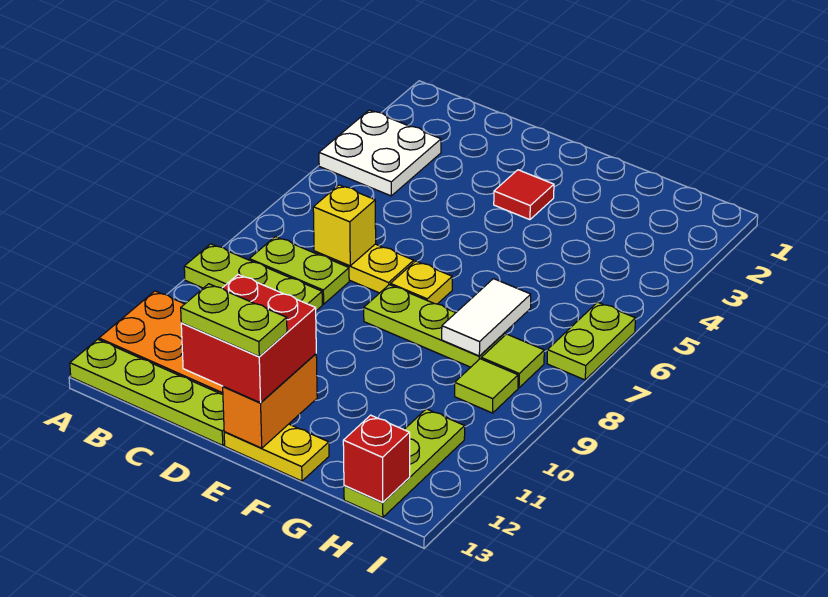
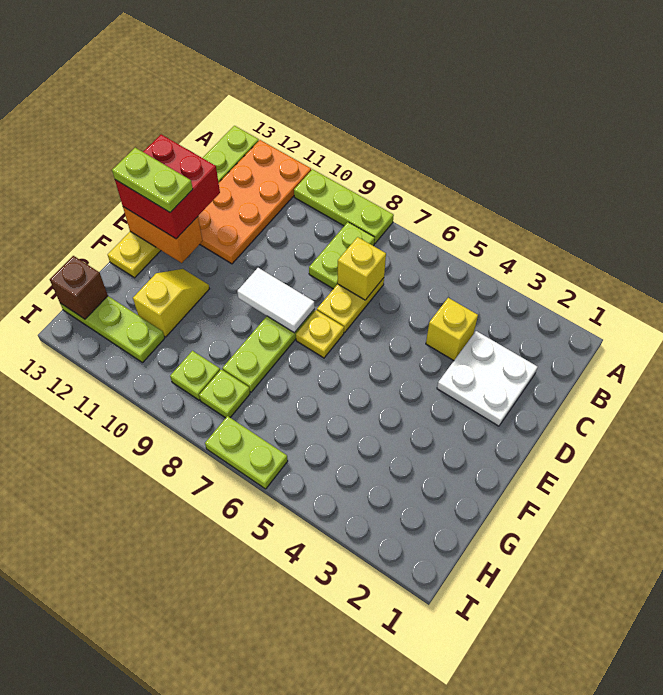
white plate A3:B4 level 1 -> white plate C2:D3 level 1
lime plate A9:C9 level 1 -> lime plate A8:A10 level 1
none -> yellow brick C4 level 1
lime plate D13:E13 level 4 -> lime plate E12:E13 level 4
red tile E3 level 1 -> none
none -> yellow slope F11:G11 level 1 top G
white tile G7:G8 level 2 -> white tile E8:E9 level 2
lime tile H8 level 1 -> lime plate H8 level 1
lime tile H9 level 1 -> lime plate H9 level 1
red brick H13 level 2 -> brown brick H13 level 2

